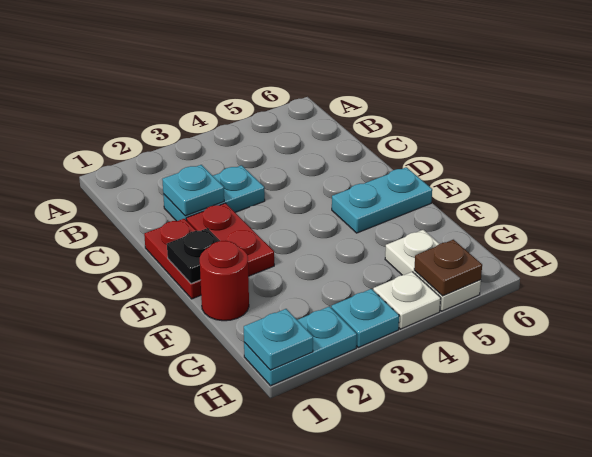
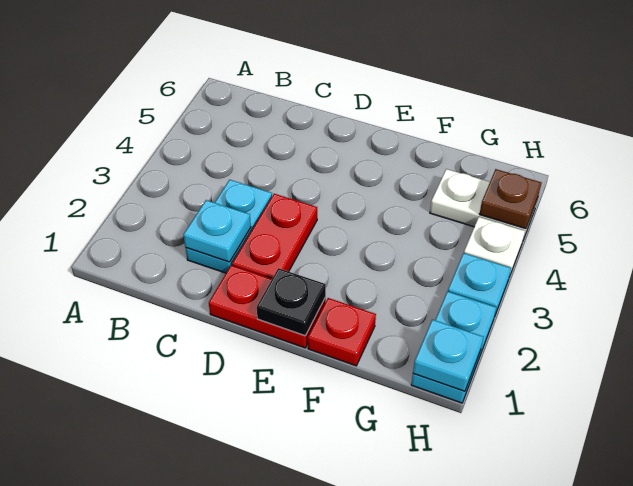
red plate D2:E2 level 1 -> red plate D2:D3 level 1
cyan plate E5:E6 level 1 -> none
red round brick F1 level 1 -> red plate F1 level 1

